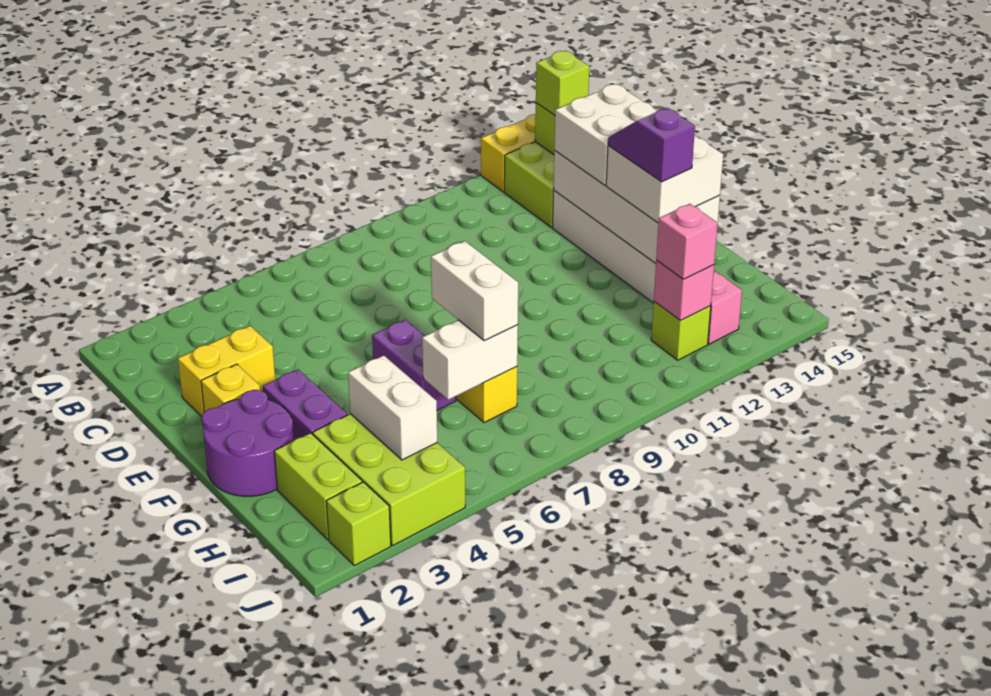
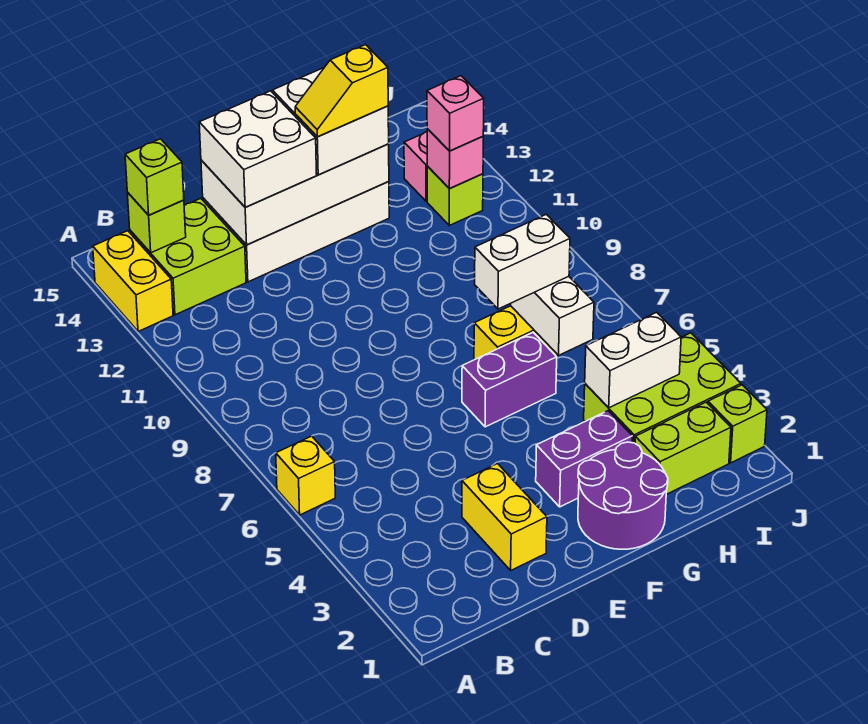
yellow brick E2 level 1 -> yellow brick A6 level 1
purple slope F13:G13 level 4 top G -> yellow slope F13:G13 level 4 top G

